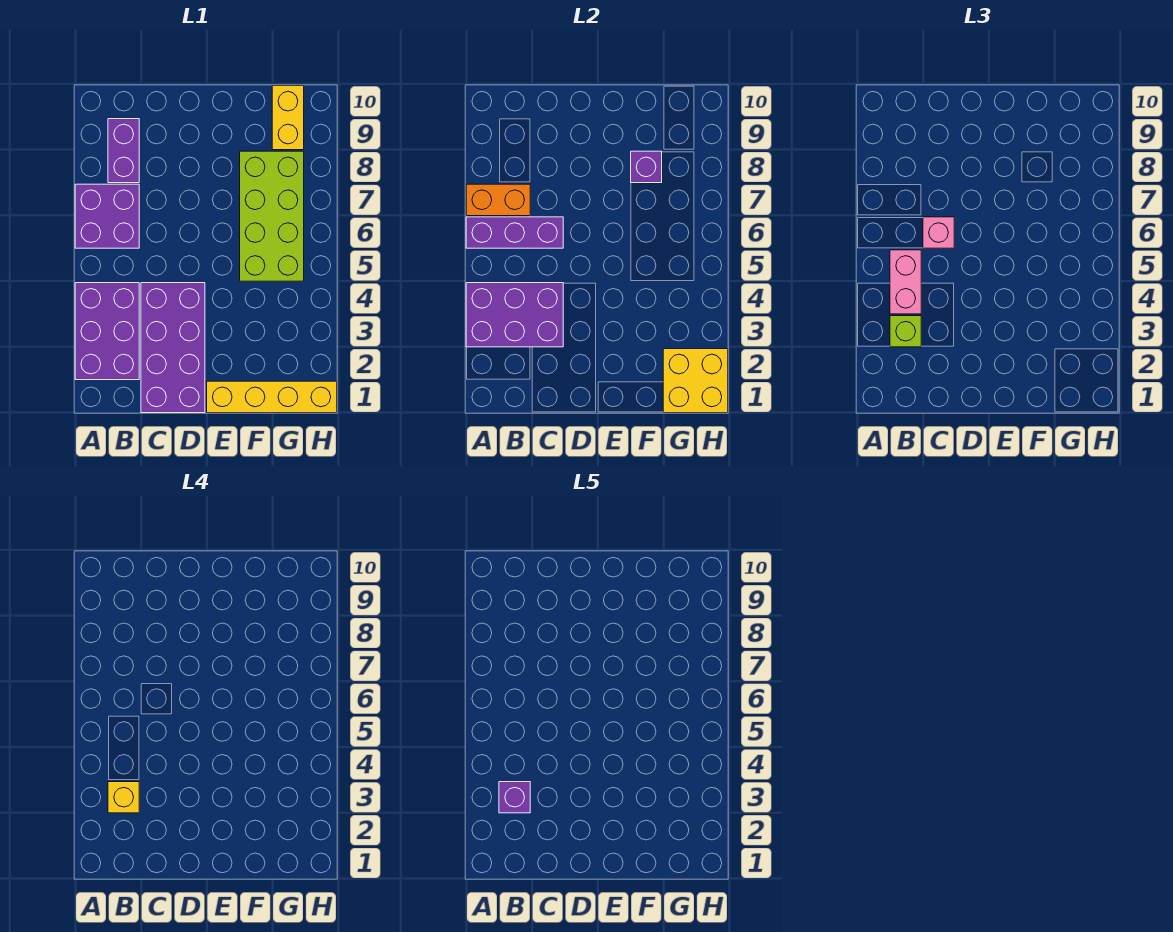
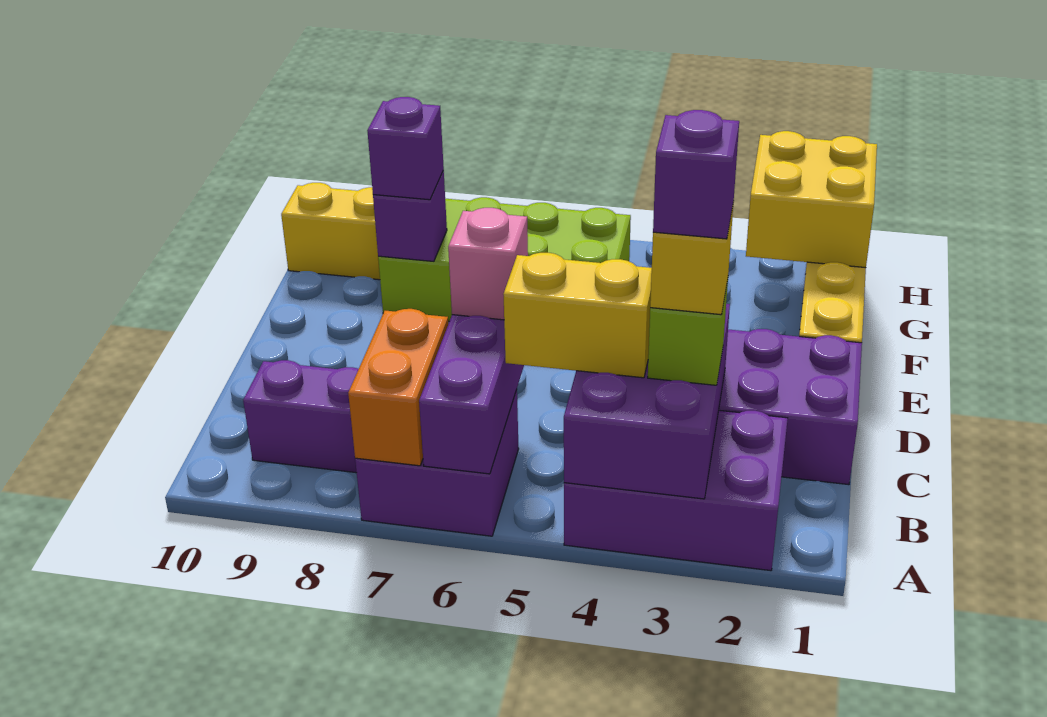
pink brick B4:B5 level 3 -> yellow brick B4:B5 level 3
none -> purple brick F8 level 3

